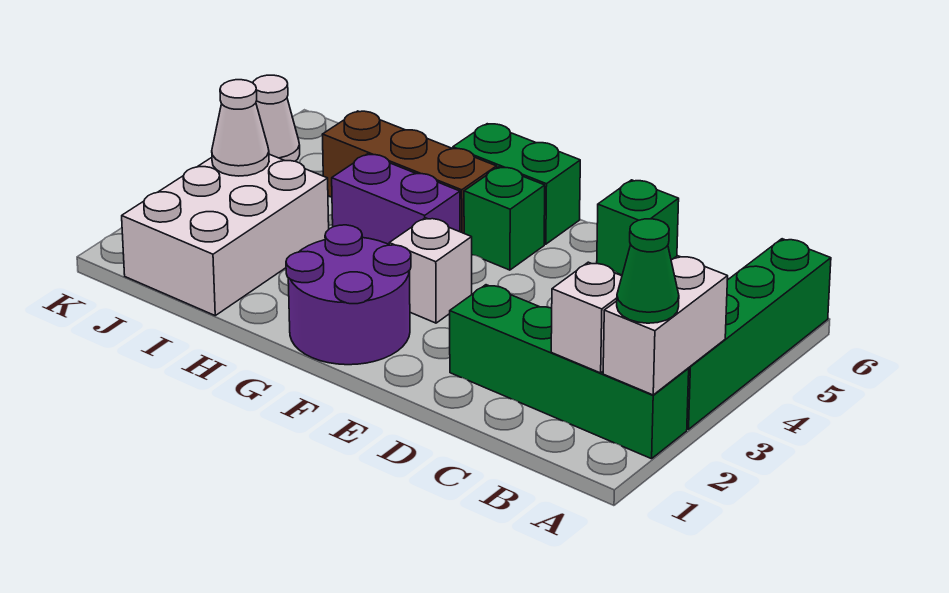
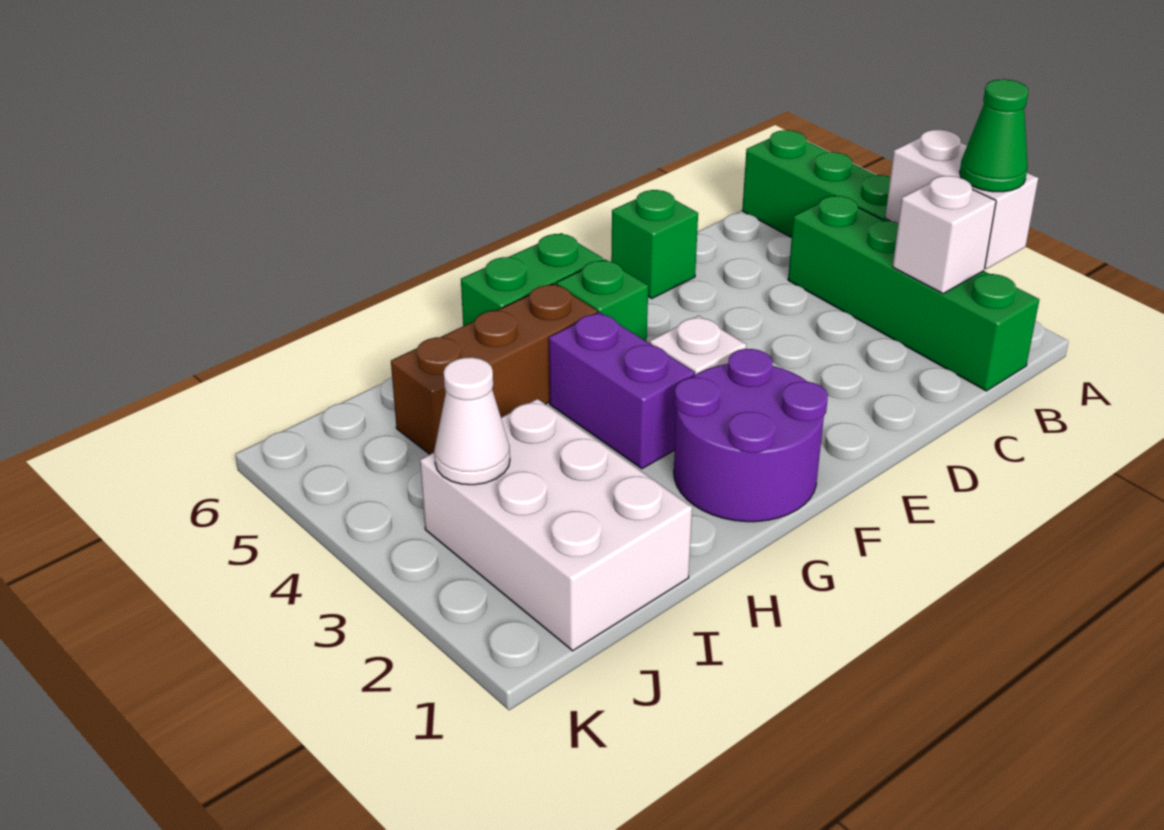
green brick A2:D2 level 1 -> green brick B1:B4 level 1
purple brick G4:H4 level 1 -> purple brick G3:G4 level 1
white cone K5 level 1 -> none

